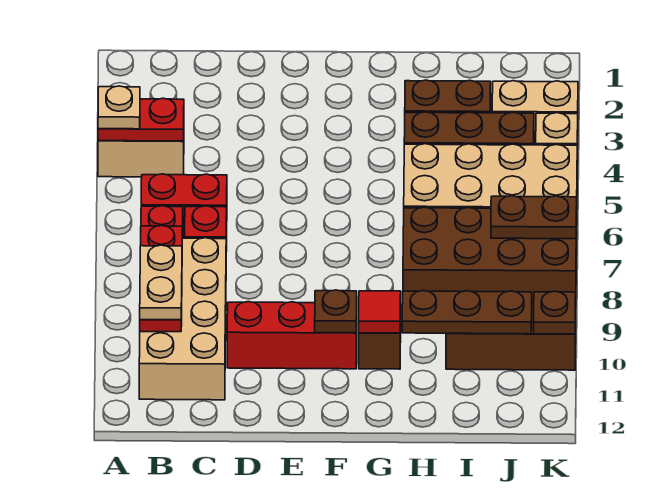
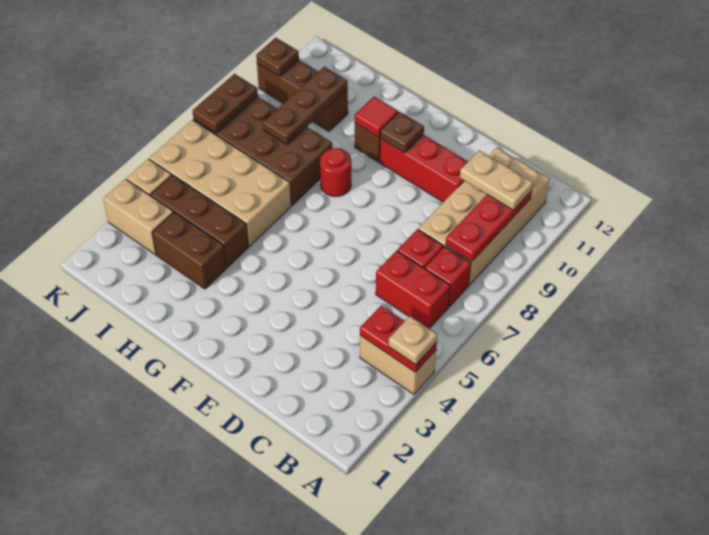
tan plate B9:B10 level 3 -> tan plate B10:C10 level 3
none -> red round brick G8 level 1
brown plate H10:J10 level 2 -> brown plate I8:I10 level 2
brown plate J7:K7 level 2 -> brown plate K7:K8 level 2

